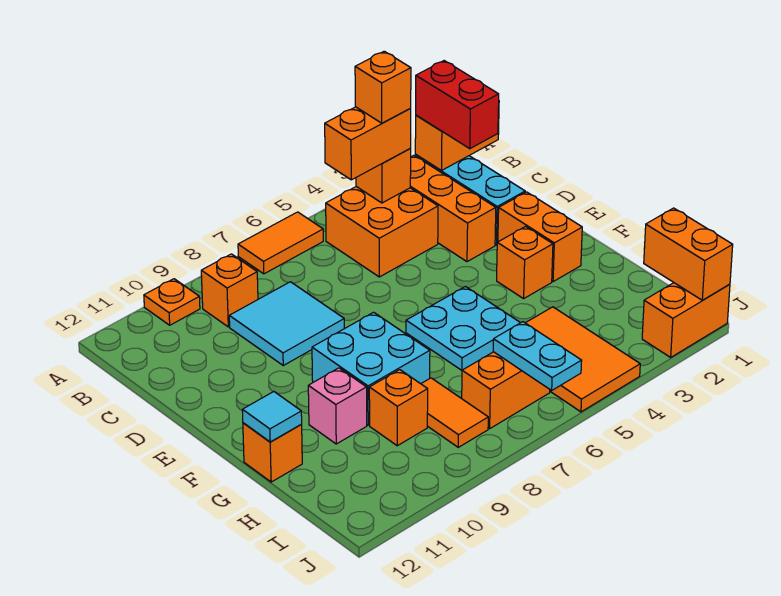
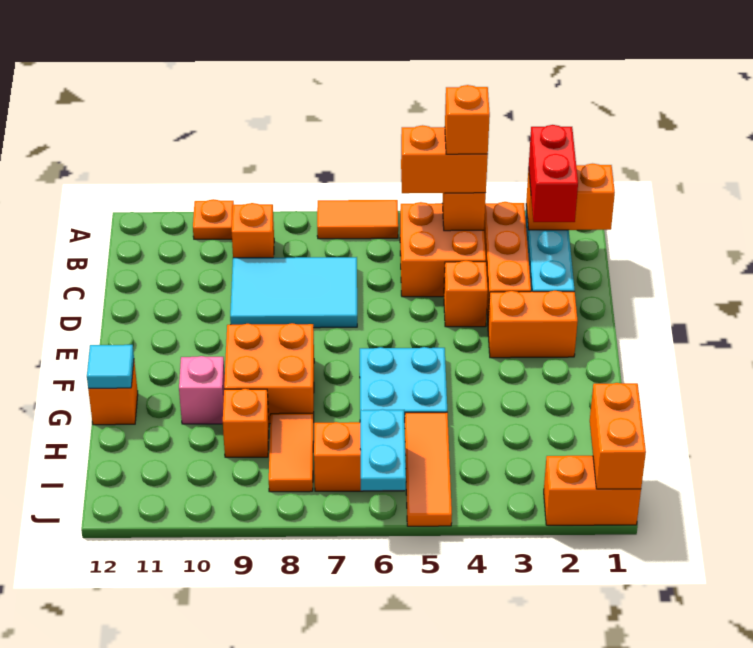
cyan tile C8:D9 level 1 -> cyan tile C7:D9 level 1
orange brick E2:F2 level 1 -> orange brick E2:E3 level 1
orange brick F3 level 1 -> orange brick D4 level 1
cyan brick F8:G9 level 1 -> orange brick F8:G9 level 1
orange tile H4:J5 level 1 -> orange tile H5:J5 level 1

